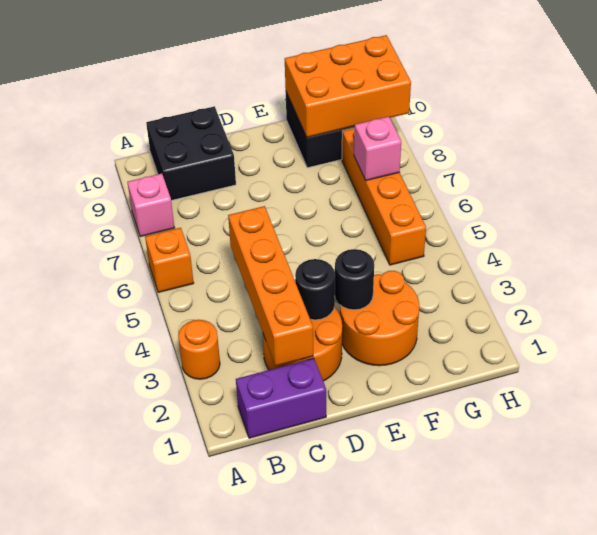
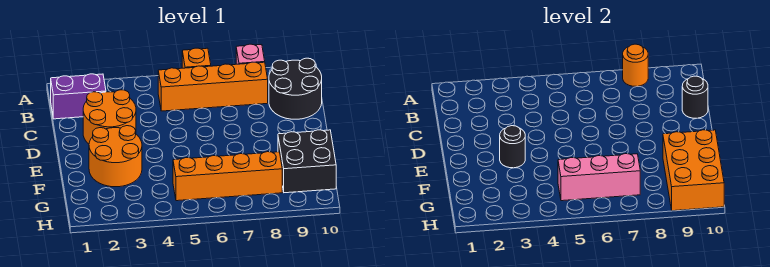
orange round brick A3 level 1 -> orange round brick A8 level 2
purple brick B1:C1 level 1 -> purple brick B1:B2 level 1
black brick B9:C10 level 1 -> black round brick B9:C10 level 1
orange brick C2:C5 level 2 -> orange brick B5:B8 level 1
black round brick D3 level 2 -> black round brick C10 level 2
pink brick G7 level 2 -> pink brick G5:G7 level 2

